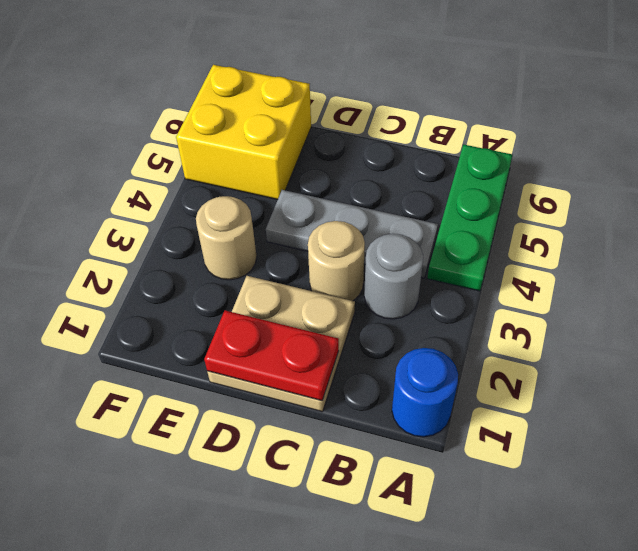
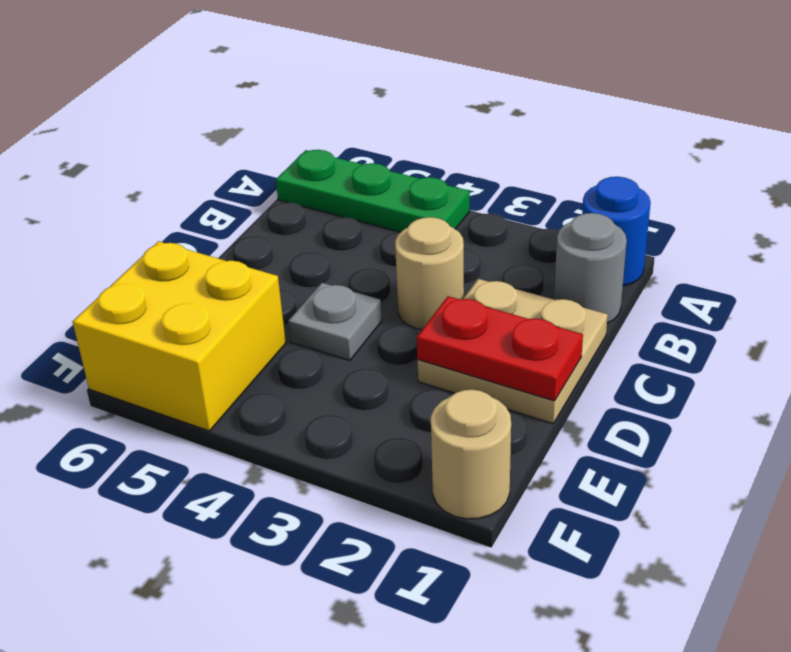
grey round brick B3 level 1 -> grey round brick B1 level 1
grey plate B4:D4 level 1 -> grey plate D4 level 1
red plate C1:D1 level 2 -> red plate D1:D2 level 2
tan round brick E3 level 1 -> tan round brick F1 level 1

